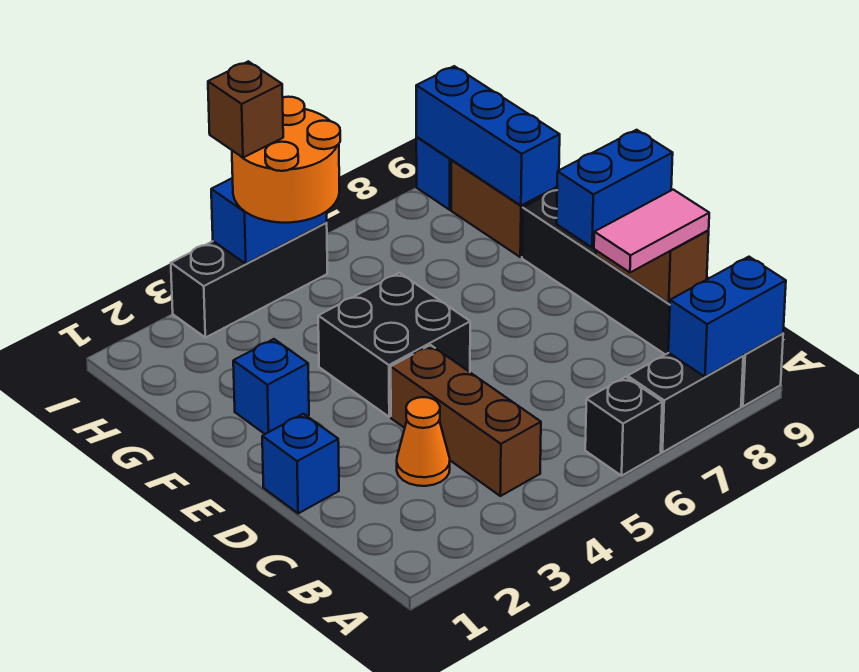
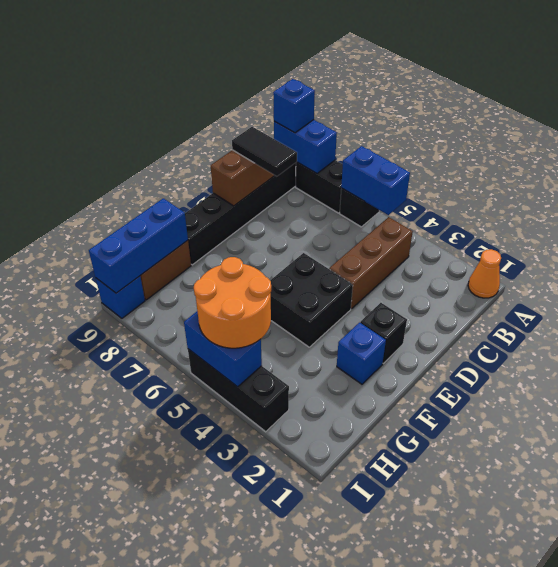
orange cone C3 level 1 -> orange cone A1 level 1
pink tile C8:C9 level 3 -> black tile C8:C9 level 3
blue brick D1 level 1 -> blue brick A9 level 3
blue brick D8:D9 level 3 -> blue brick A5:A6 level 2
none -> black brick E2 level 1
brown brick I4 level 4 -> none

